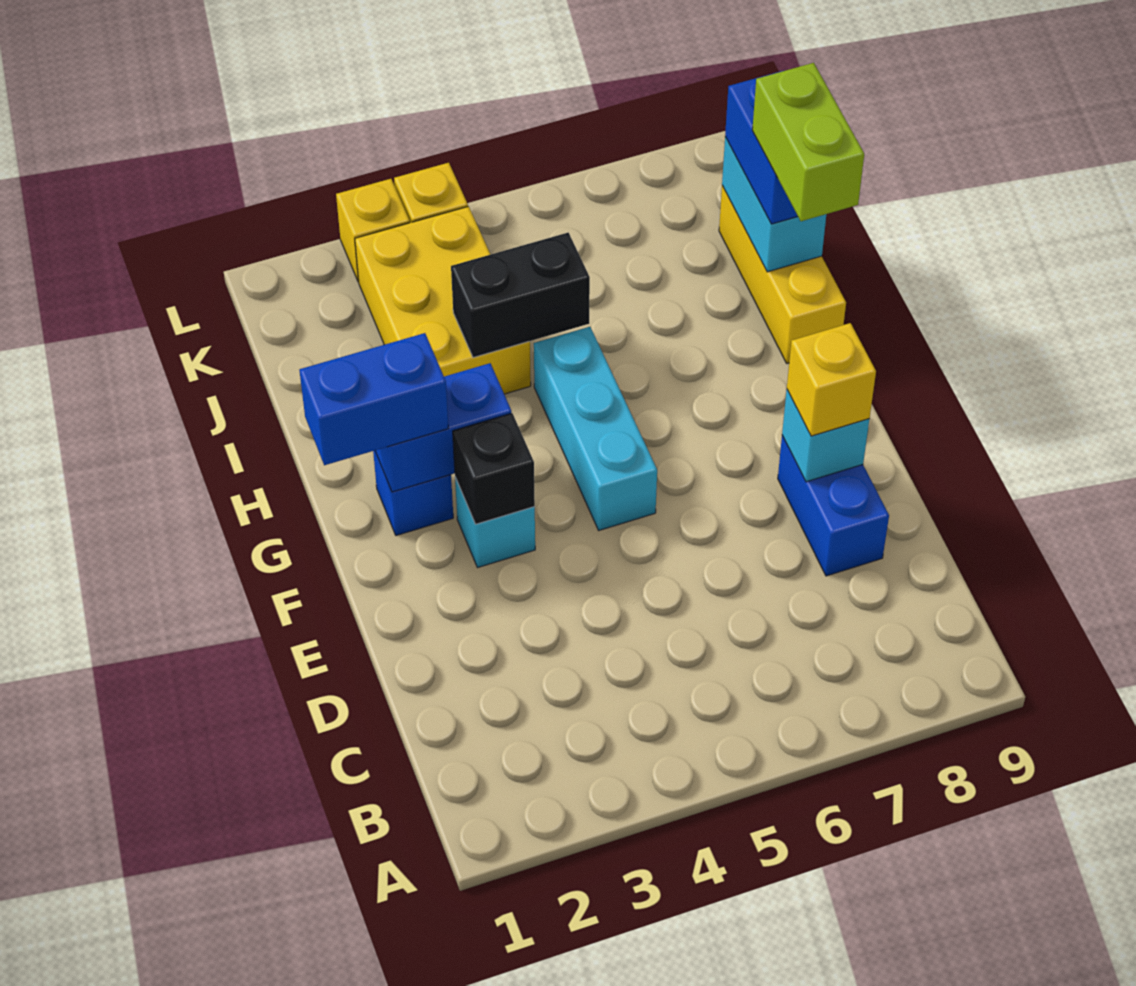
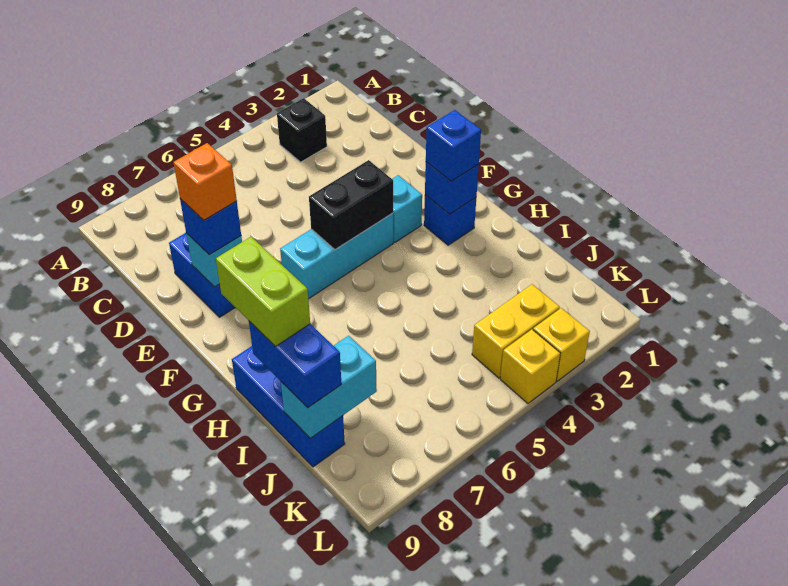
yellow brick E8 level 3 -> blue brick E8 level 3
none -> orange brick E8 level 4
black brick F3 level 2 -> black brick B3 level 1
cyan brick F5:H5 level 1 -> cyan brick F4:F6 level 1
blue brick G1:G2 level 3 -> blue brick G2 level 3
blue brick G2:G3 level 2 -> blue brick G2 level 2
yellow brick H9:J9 level 1 -> blue brick H9:J9 level 1
yellow brick I3:K4 level 1 -> yellow brick K3:K4 level 1
black brick I4:I5 level 2 -> black brick F4:F5 level 2
cyan brick I9:J9 level 2 -> cyan brick J8:J9 level 2

